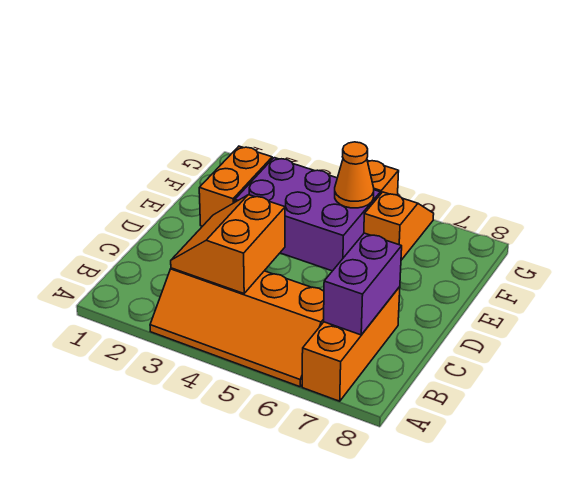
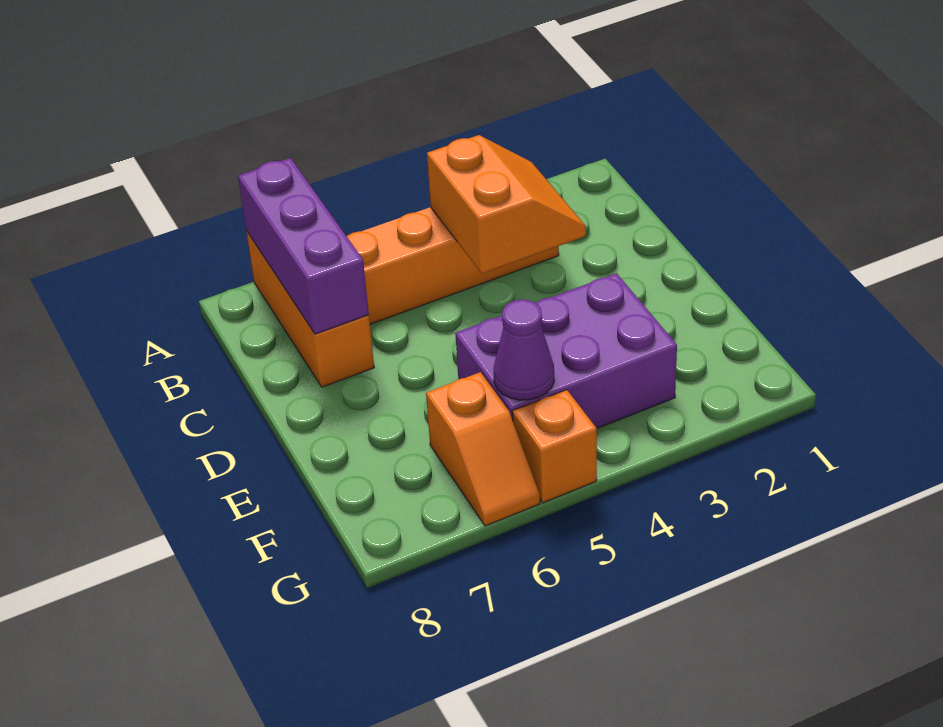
purple brick B7:C7 level 2 -> purple brick A7:C7 level 2
orange brick E2:F2 level 1 -> none
orange cone F5 level 2 -> purple cone F5 level 2

